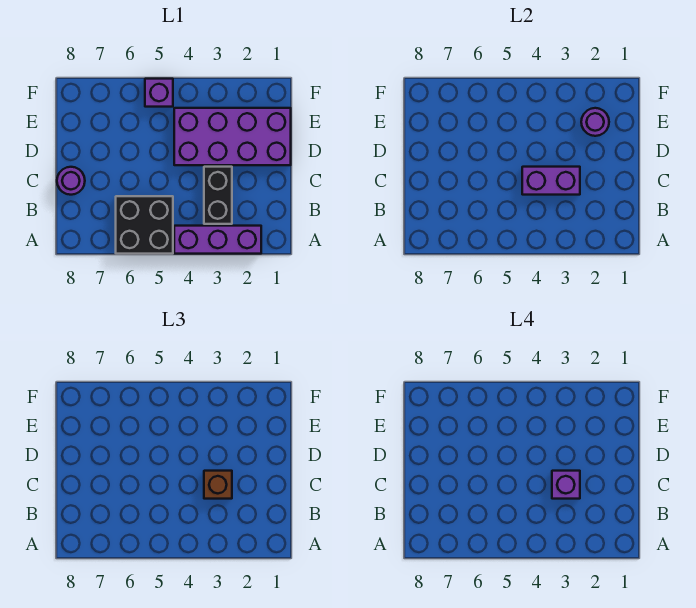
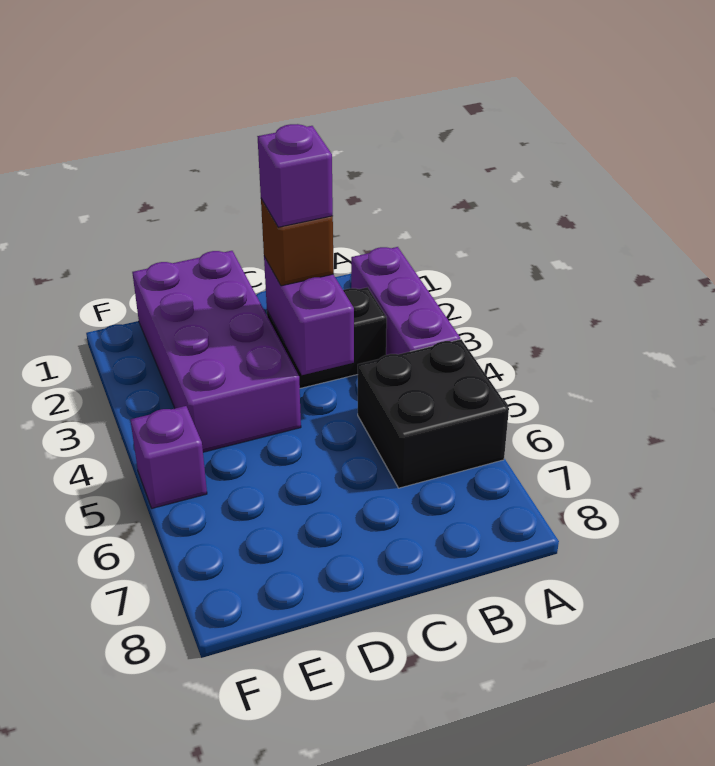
purple round brick C8 level 1 -> none
purple round brick E2 level 2 -> none

